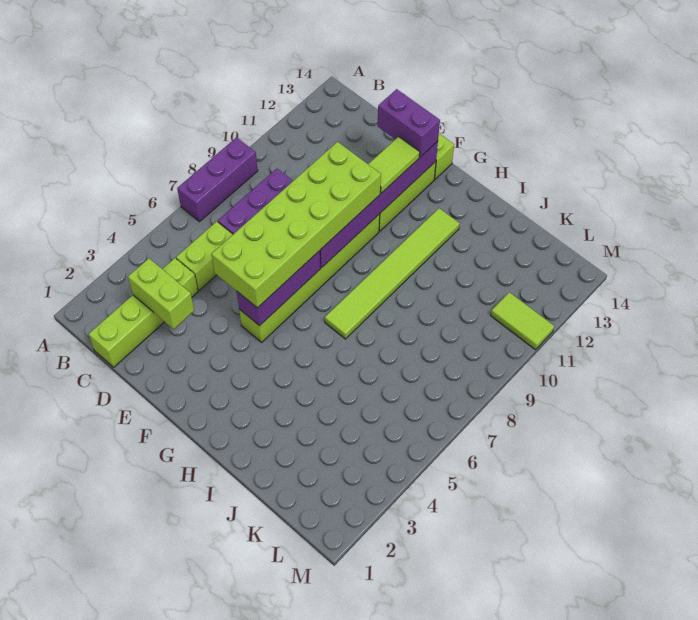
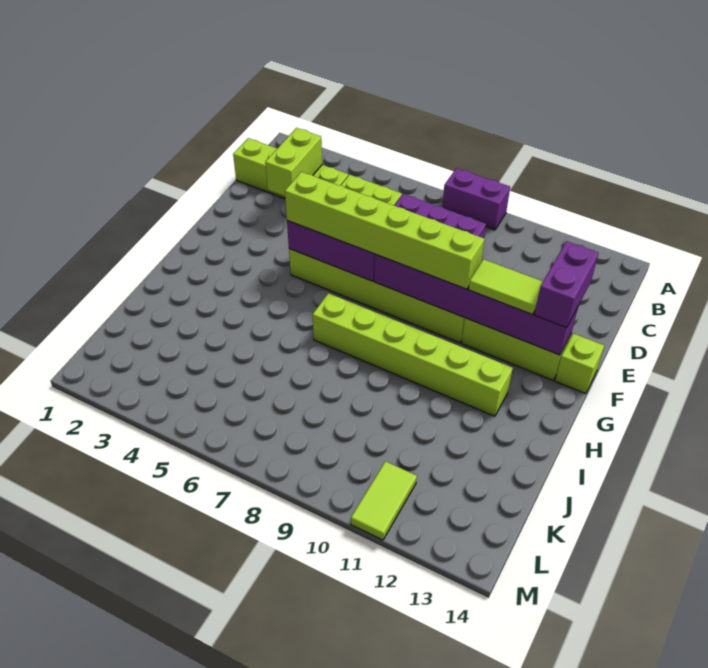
purple brick A7:A9 level 1 -> purple brick A8:A9 level 1
lime brick E5:F10 level 3 -> lime brick F5:F10 level 3
lime tile H7:H12 level 1 -> lime brick H7:H12 level 1

